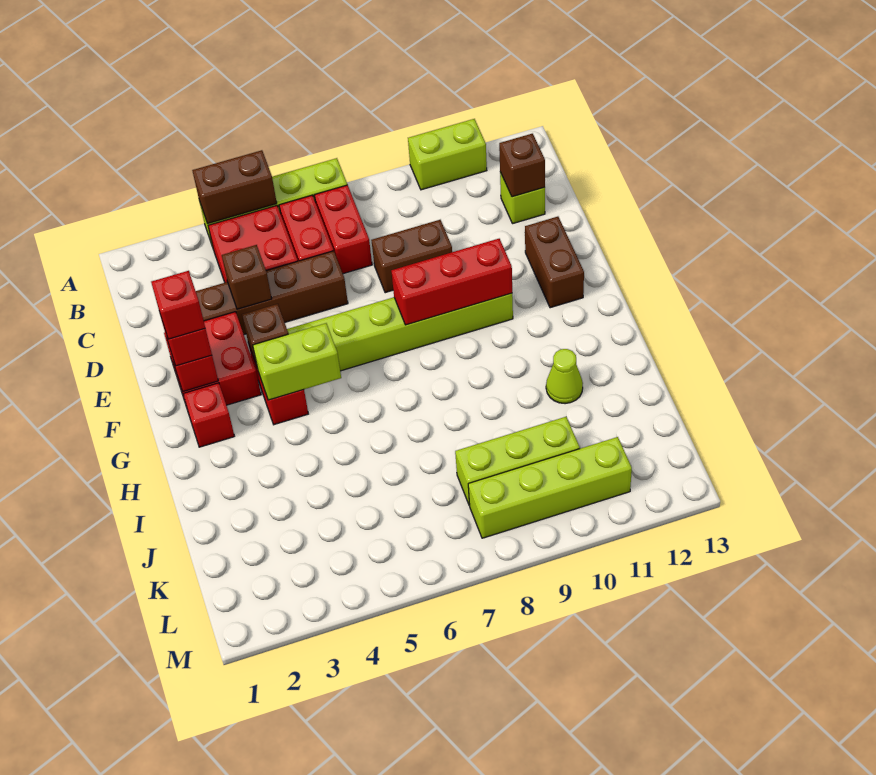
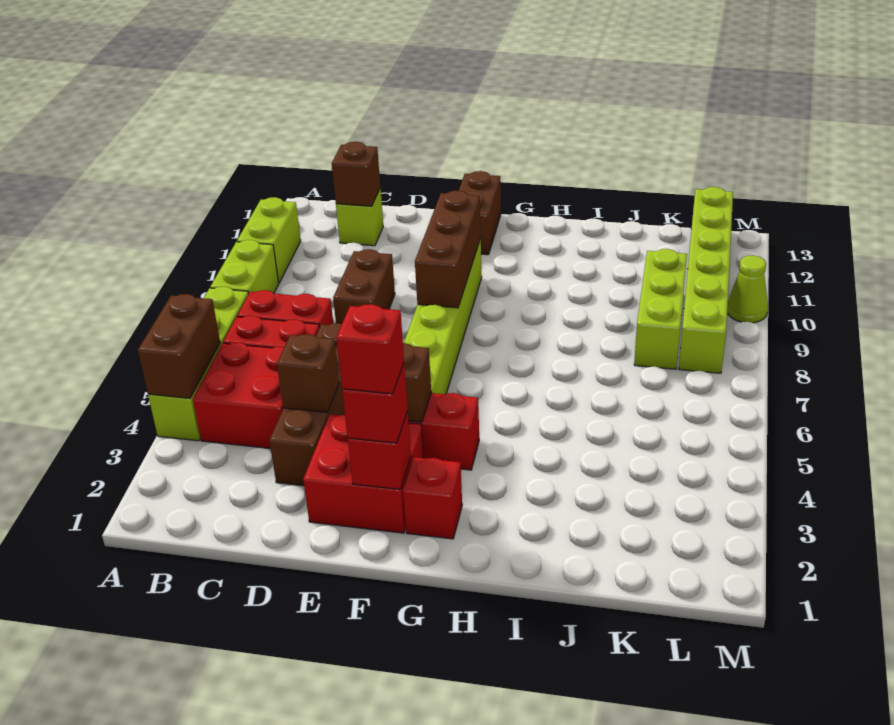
brown brick E12:F12 level 1 -> brown brick F12:F13 level 1
red brick F8:F10 level 2 -> brown brick F8:F10 level 2
lime brick G4:G5 level 2 -> lime brick A8:A9 level 1
lime cone I11 level 1 -> lime cone M10 level 1
lime brick L8:L11 level 1 -> lime brick L8:L13 level 1

